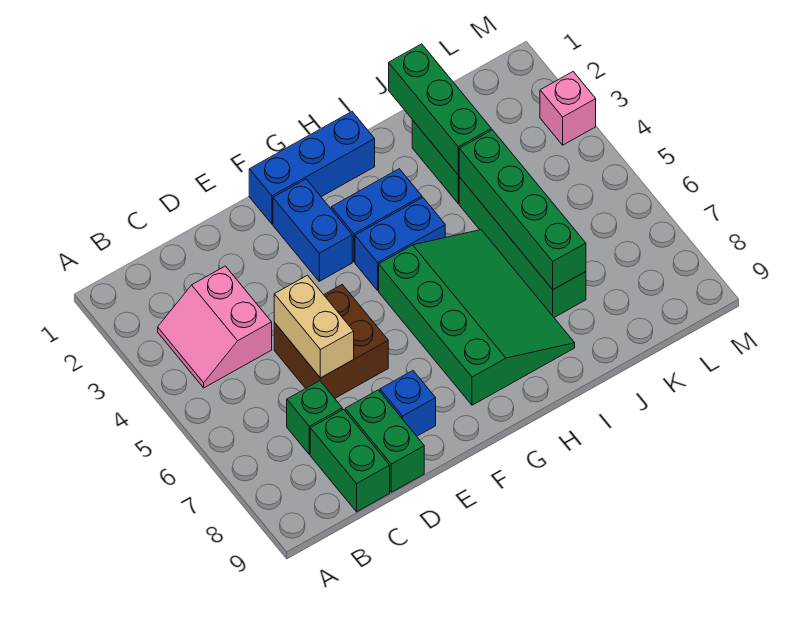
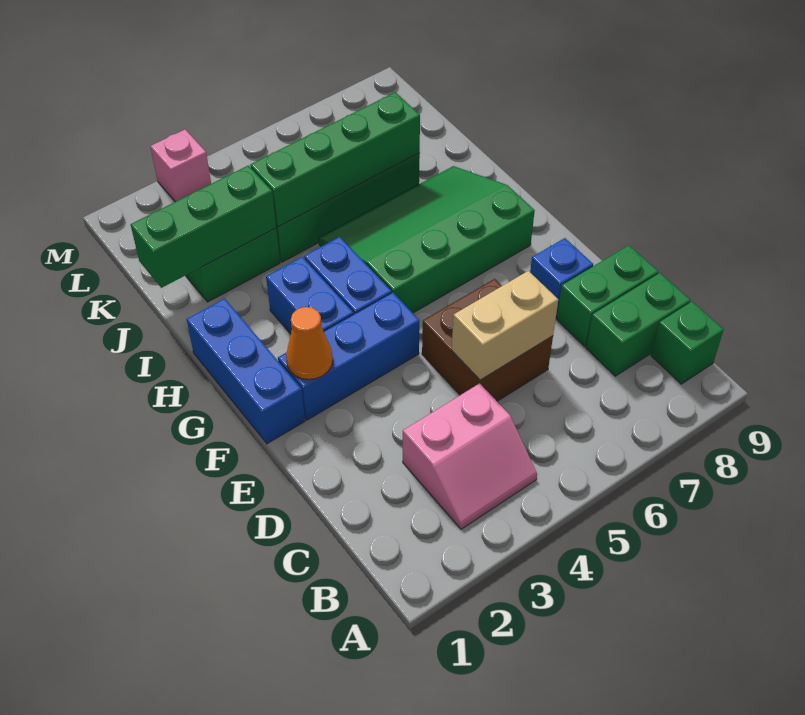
green brick C7 level 1 -> green brick B9 level 1
blue brick F2:F3 level 1 -> blue brick F2:F4 level 1
none -> orange cone F2 level 2

